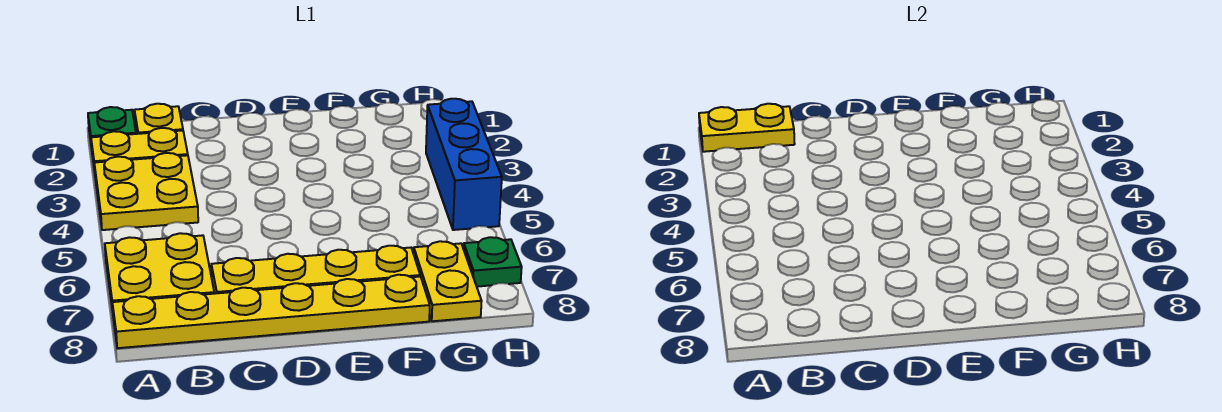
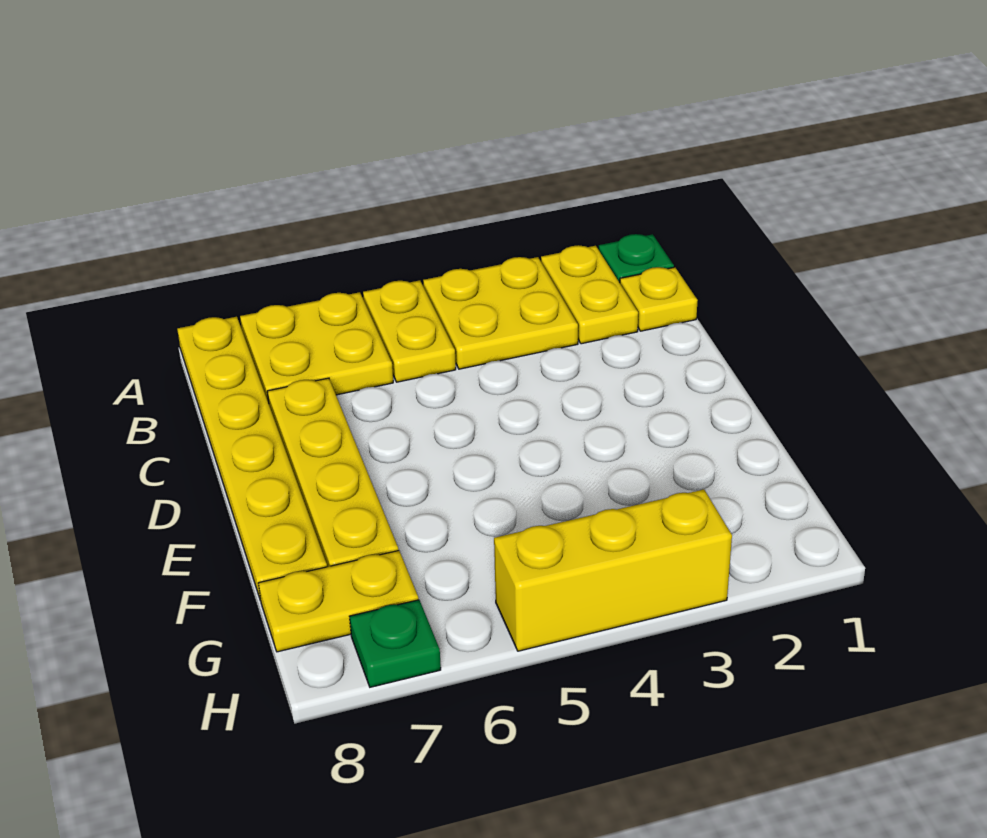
yellow plate A1:B1 level 2 -> yellow plate A5:B5 level 1
blue brick H3:H5 level 1 -> yellow brick H3:H5 level 1

